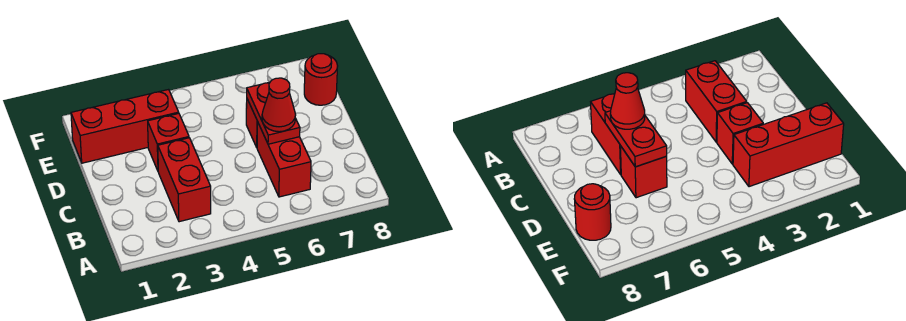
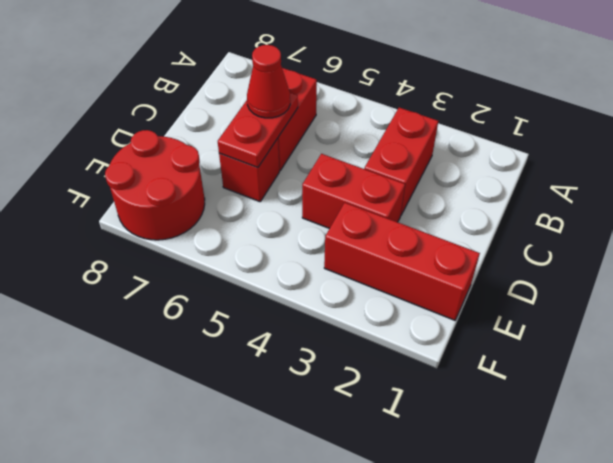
red brick D3 level 1 -> red brick D3:D4 level 1
red round brick E8 level 1 -> red round brick E7:F8 level 1

